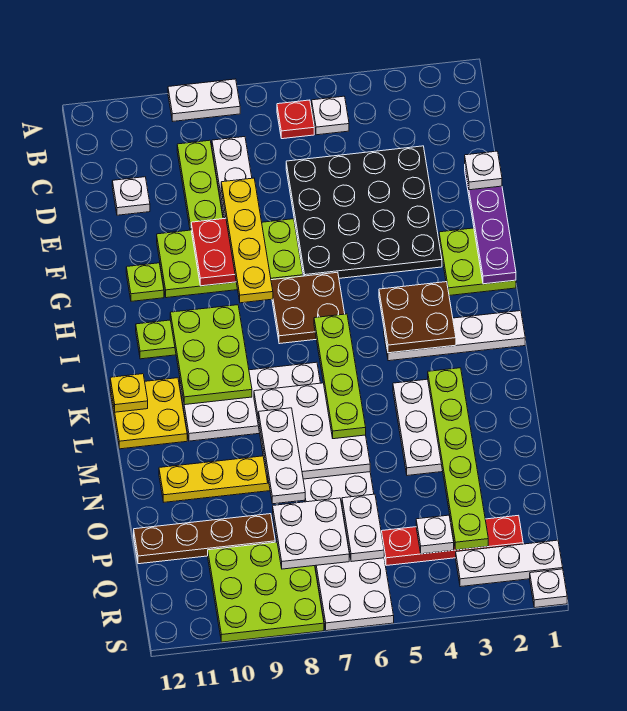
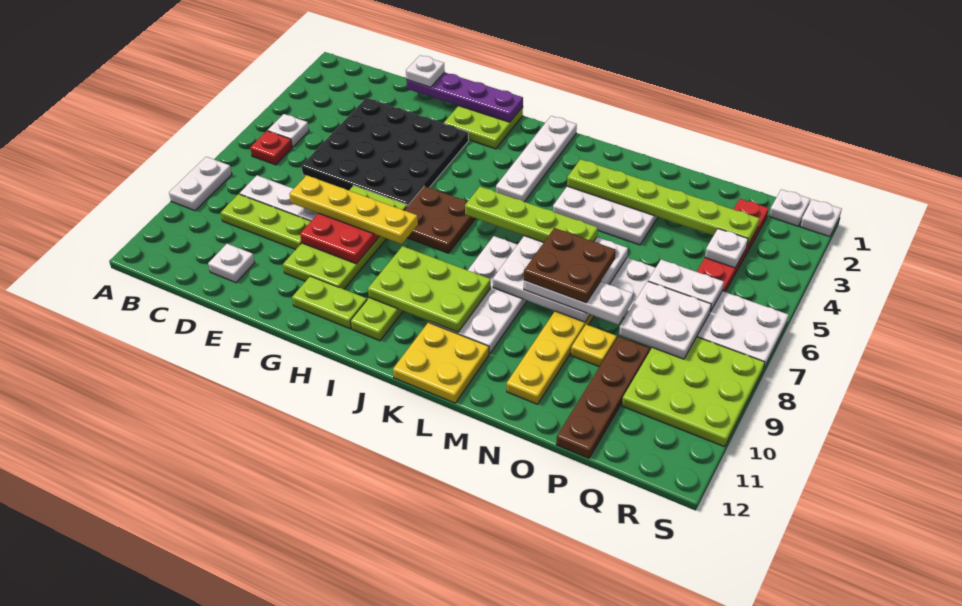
lime plate G11 level 1 -> lime plate G11:H11 level 1
brown plate I3:J4 level 2 -> brown plate M7:N8 level 4
yellow plate K12 level 2 -> yellow plate O9 level 1
white plate R1:R3 level 1 -> white plate R1 level 1

